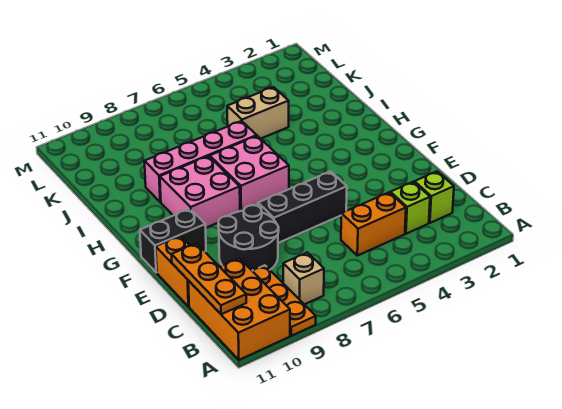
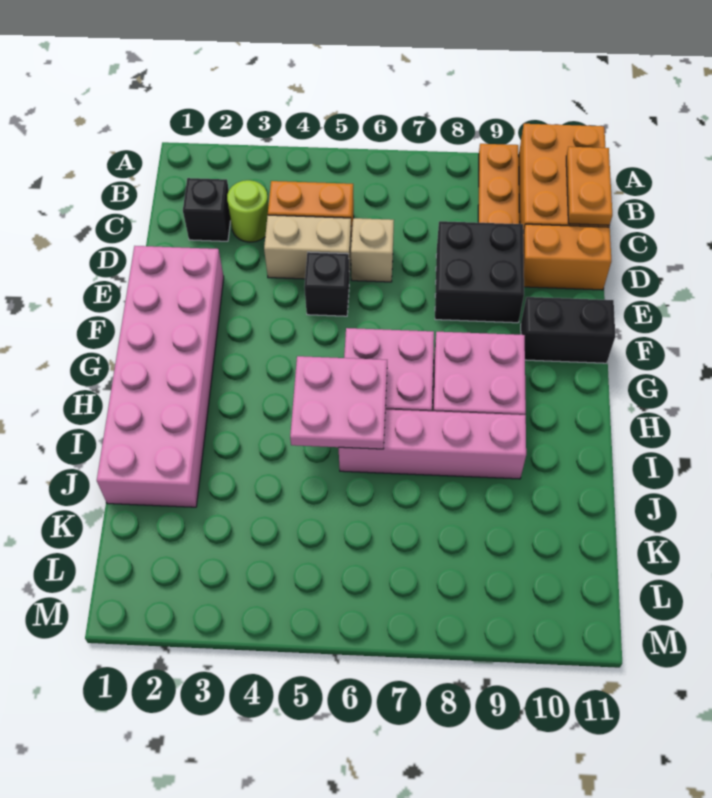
tan brick B8 level 1 -> tan brick D6 level 1
orange plate B11:D11 level 2 -> orange plate B11:C11 level 2
lime brick C2 level 1 -> black brick C2 level 1
lime brick C3 level 1 -> lime round brick C3 level 1
black round brick D8:E9 level 1 -> black brick D8:E9 level 1
orange brick D11:E11 level 1 -> orange brick D10:D11 level 1
none -> pink brick E1:J2 level 1
black brick E5:E7 level 1 -> black brick E5 level 1
none -> pink plate H5:I6 level 2
tan brick J4:J5 level 1 -> tan brick D4:D5 level 1

